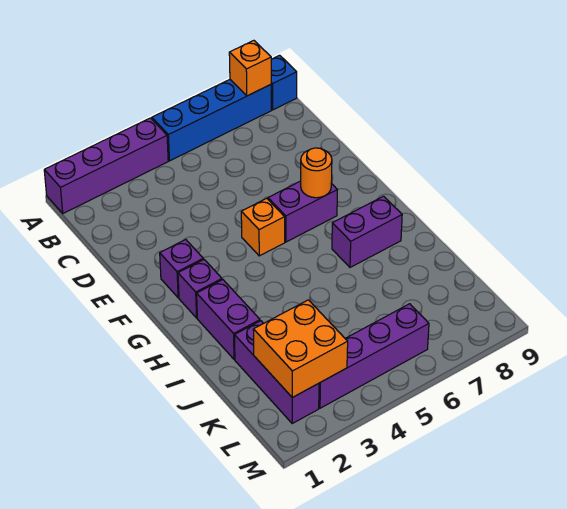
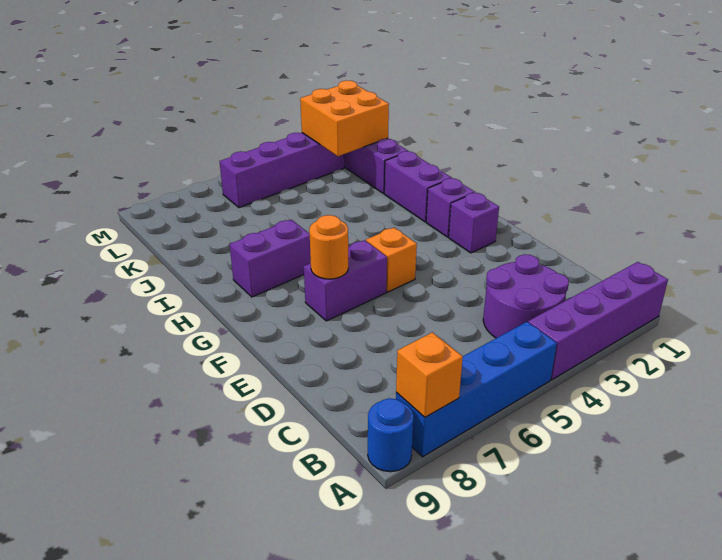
blue brick A9 level 1 -> blue round brick A9 level 1
none -> purple round brick B3:C4 level 1

